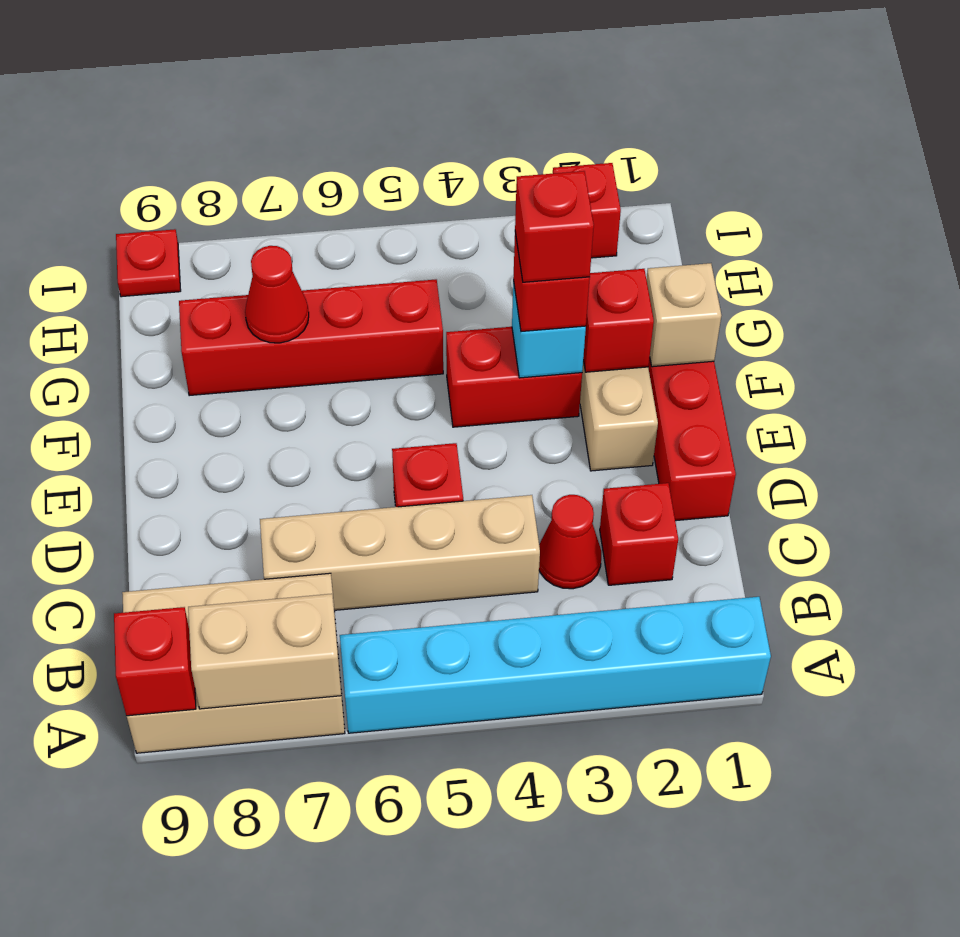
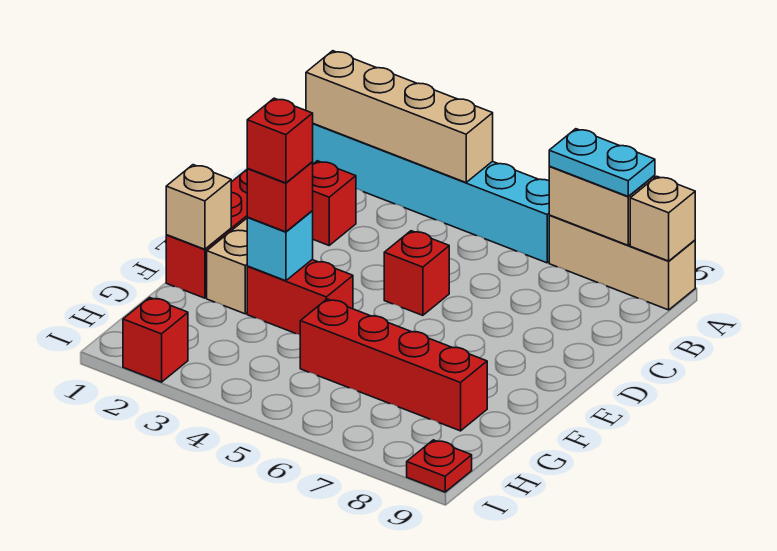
tan brick A7:B9 level 1 -> tan brick A7:A9 level 1
none -> cyan plate A7:A8 level 3
red brick A9 level 2 -> tan brick A9 level 2
red cone C3 level 1 -> none
tan brick C4:C7 level 1 -> tan brick A1:A4 level 2
red brick F2 level 2 -> none
red cone G7 level 2 -> none

